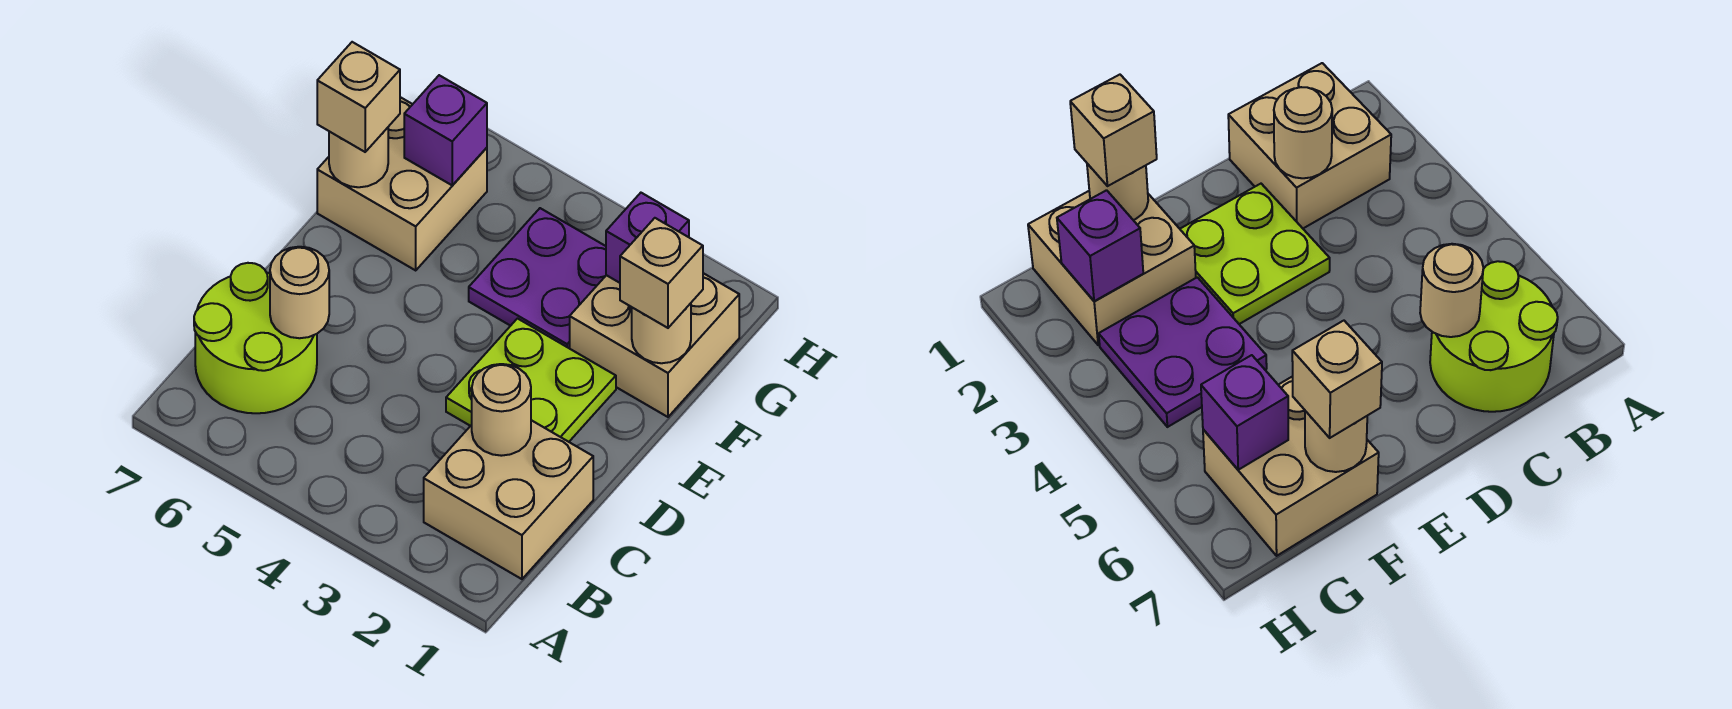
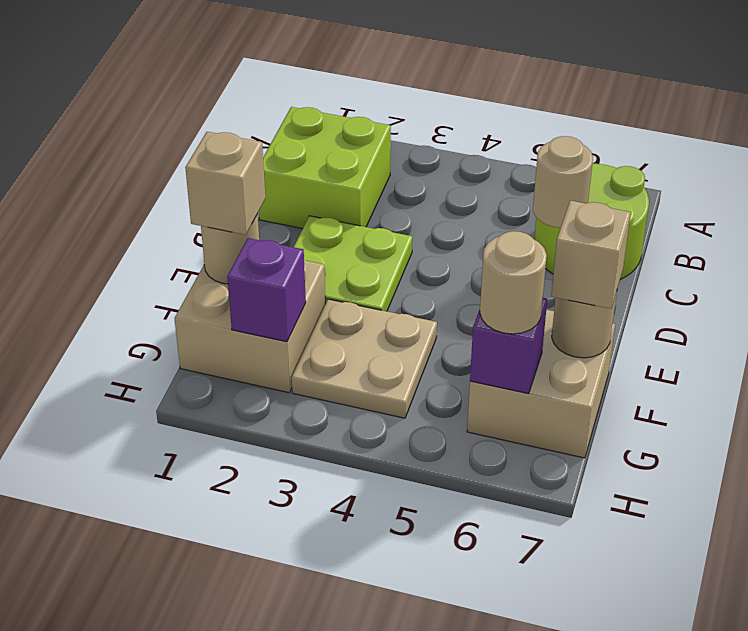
tan brick B1:C2 level 1 -> lime brick B1:C2 level 1
tan round brick C2 level 2 -> tan round brick G6 level 3
purple plate F3:G4 level 1 -> tan plate F3:G4 level 1

